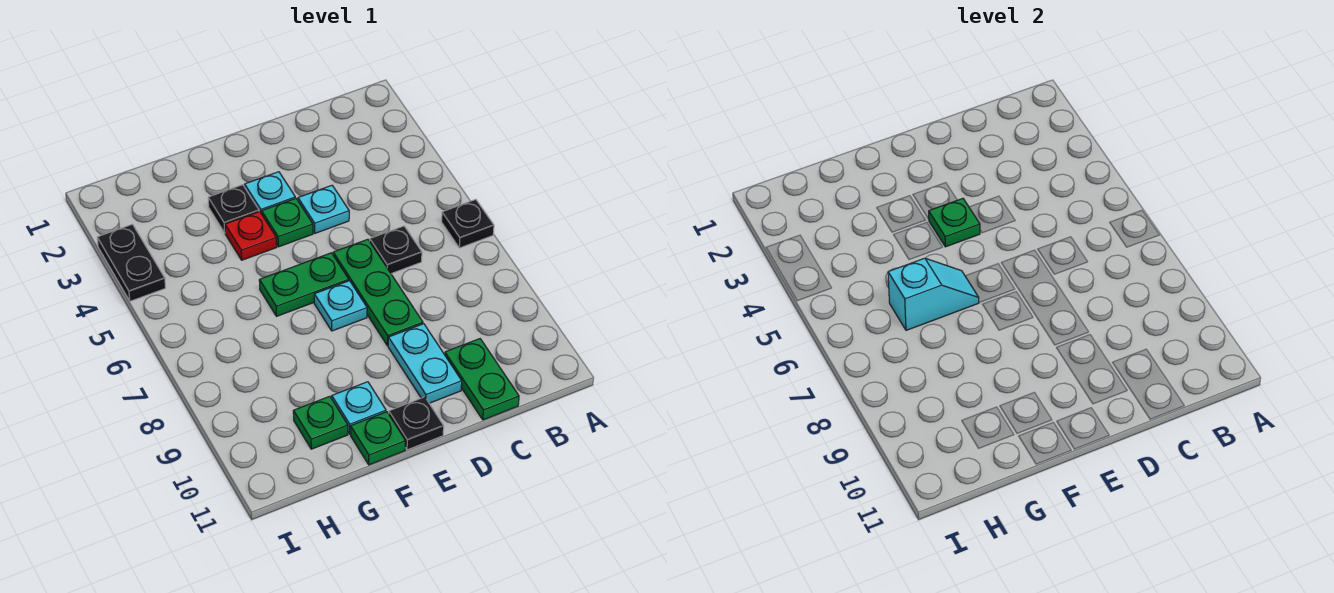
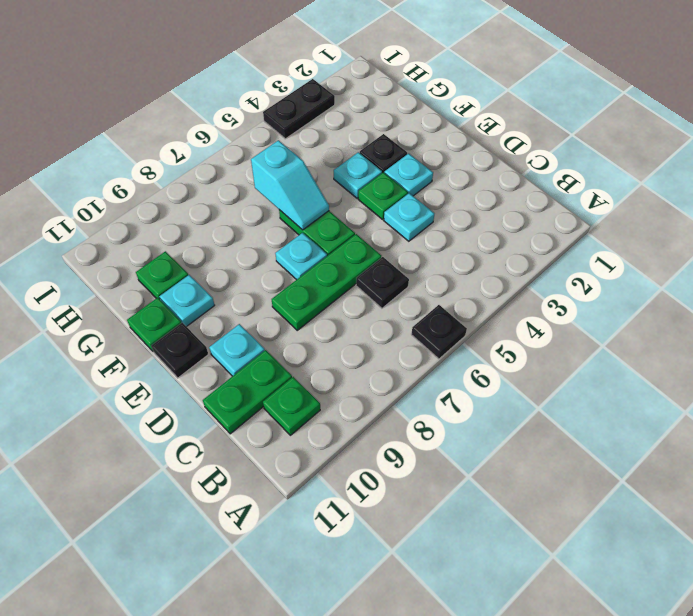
cyan plate D9:D10 level 1 -> cyan plate D10 level 1
green plate E4 level 2 -> green plate B10 level 1
red plate F4 level 1 -> cyan plate F4 level 1

